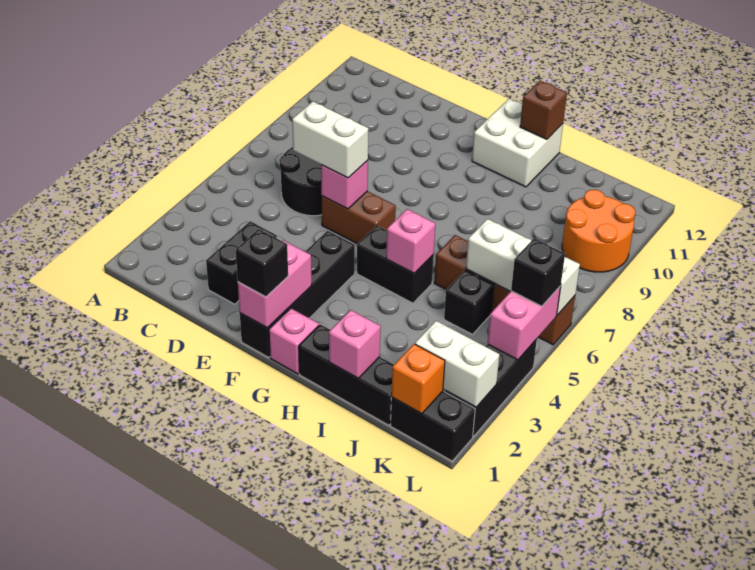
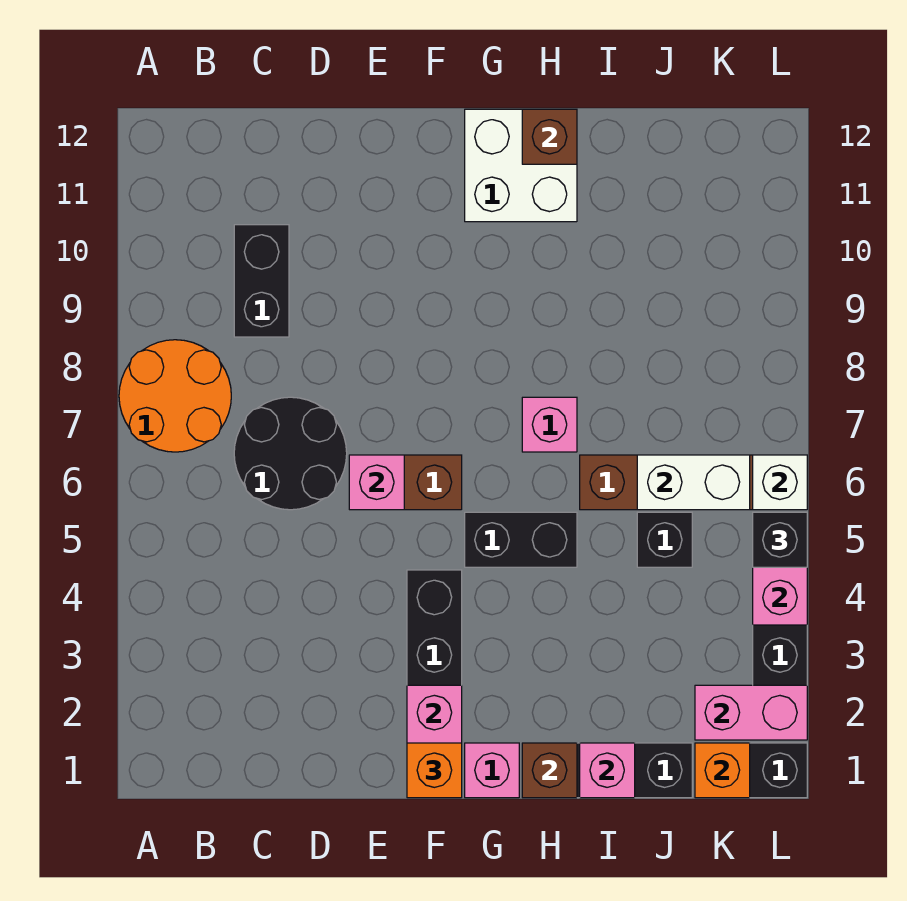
black brick D2:D3 level 1 -> black brick C9:C10 level 1
white brick D6:E6 level 3 -> none
black brick F1 level 3 -> orange brick F1 level 3
none -> brown brick H1 level 2
pink brick H5 level 2 -> pink brick H7 level 1
white brick K2:L2 level 2 -> pink brick K2:L2 level 2
orange round brick K9:L10 level 1 -> orange round brick A7:B8 level 1

